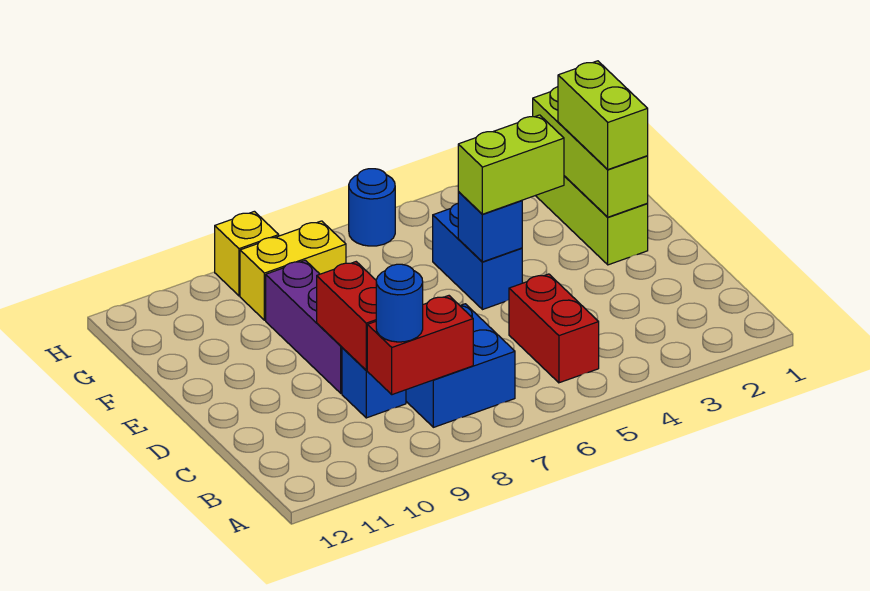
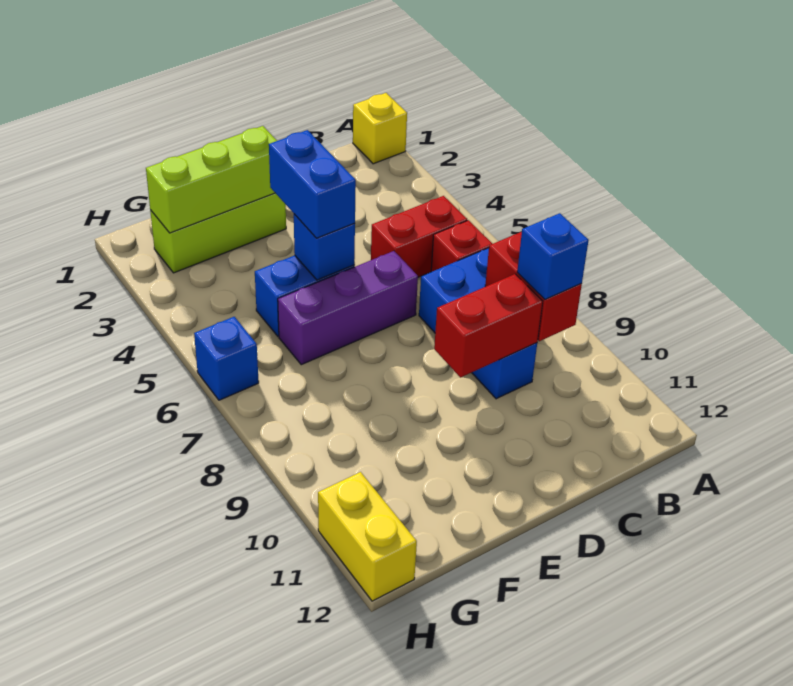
none -> red brick B6 level 1
blue round brick B9 level 3 -> blue brick B9 level 3
purple brick D9:F9 level 1 -> purple brick D6:F6 level 1
lime brick E2:F2 level 3 -> none
lime brick E4:E5 level 3 -> blue brick E4:E5 level 3
yellow brick G8:G9 level 1 -> yellow brick H11:H12 level 1
blue round brick H6 level 1 -> blue brick H6 level 1
yellow brick H9 level 1 -> yellow brick A1 level 1

